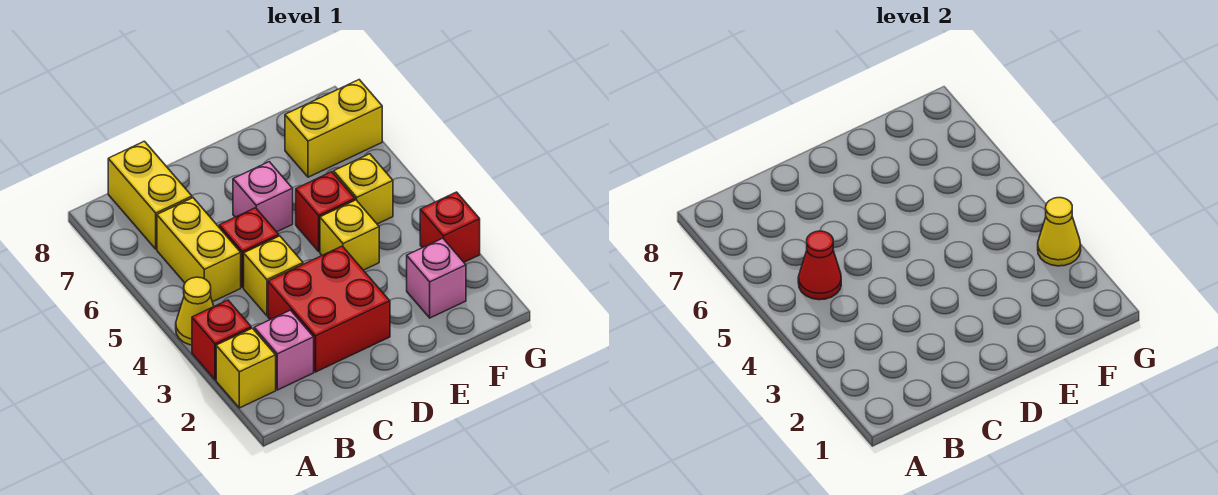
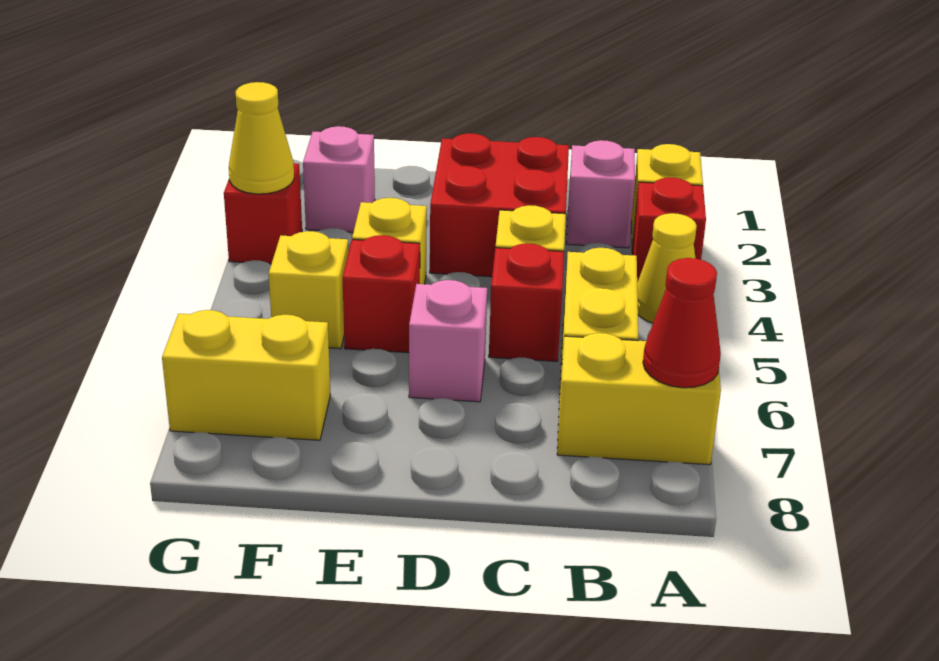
red cone B5 level 2 -> red cone A7 level 2
yellow brick B7:B8 level 1 -> yellow brick A7:B7 level 1

